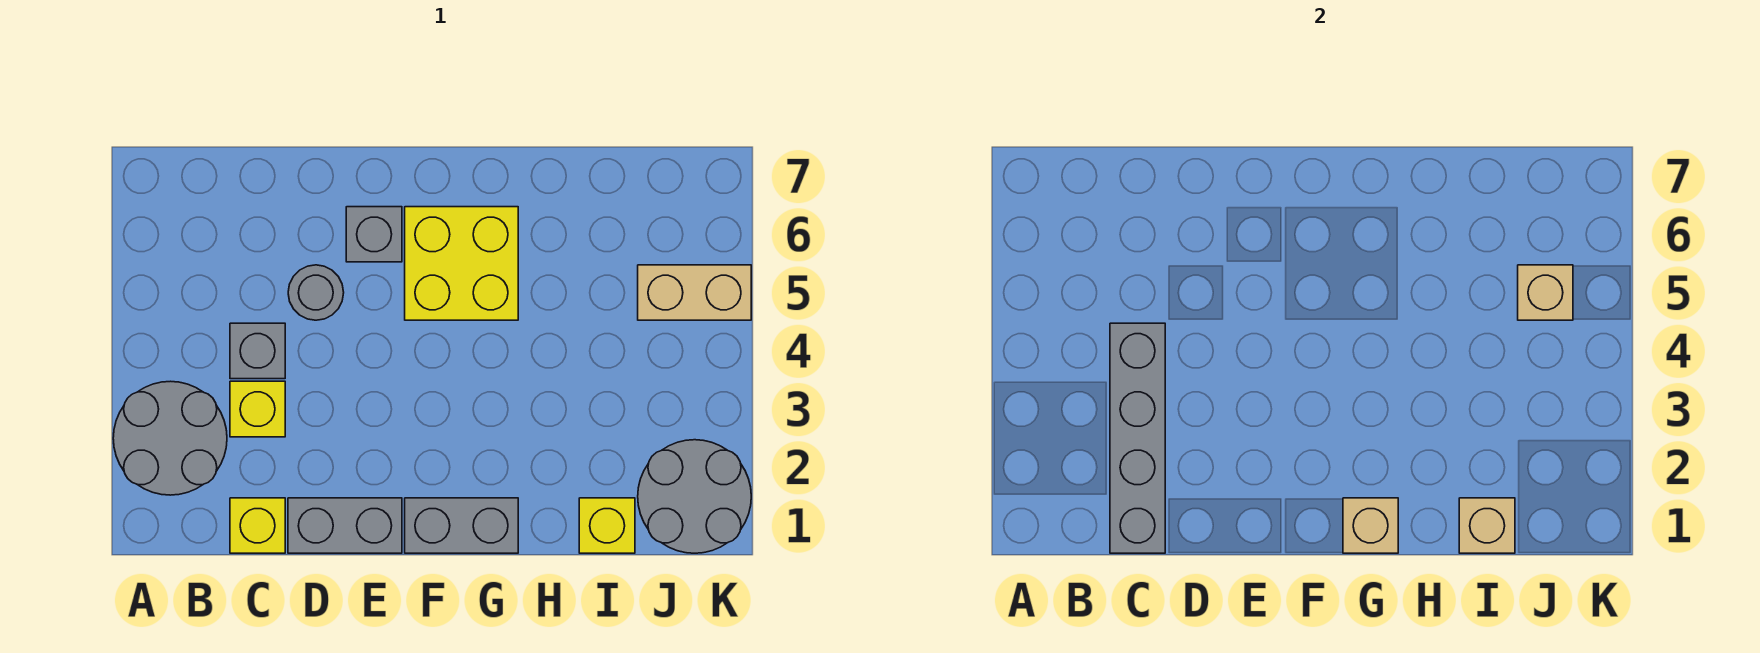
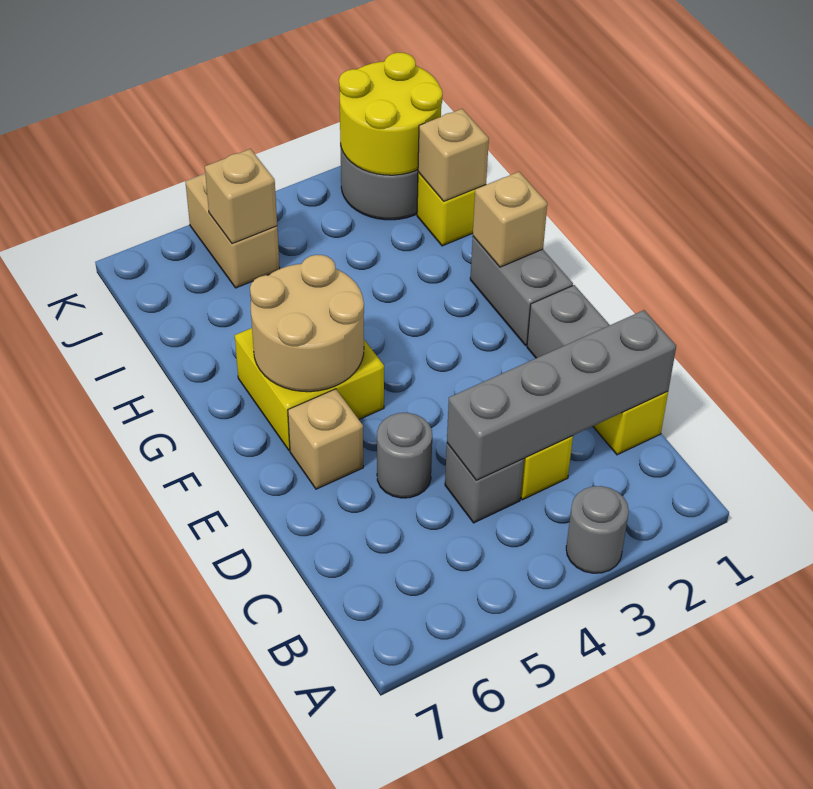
grey round brick A2:B3 level 1 -> grey round brick A3 level 1
grey brick E6 level 1 -> tan brick E6 level 1
none -> tan round brick F5:G6 level 2
none -> yellow round brick J1:K2 level 2

